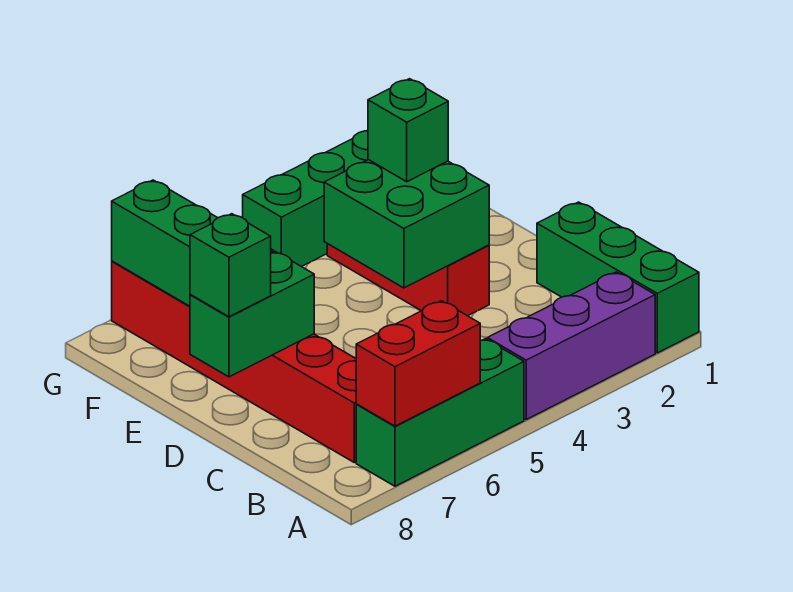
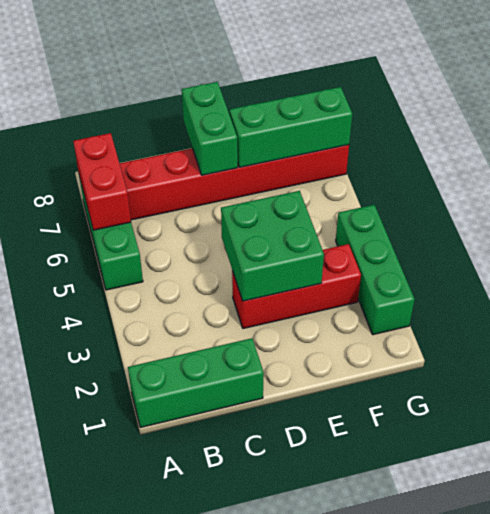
purple brick A2:A4 level 1 -> none
green brick D8 level 3 -> none
green brick E3 level 3 -> none

